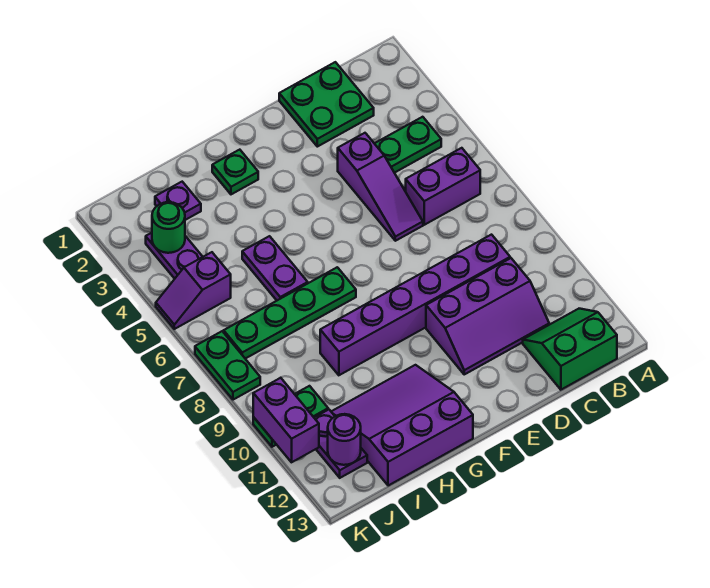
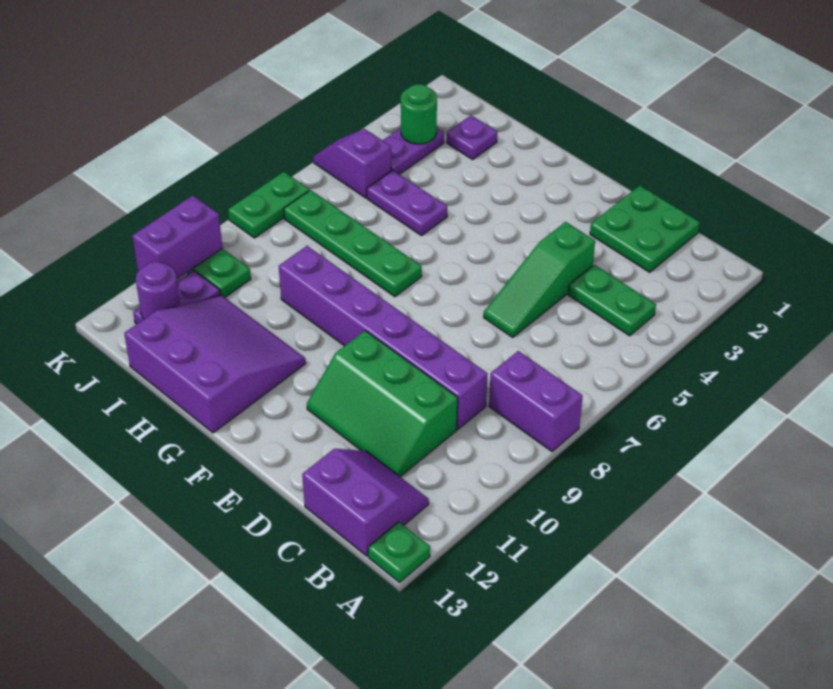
purple brick B6:C6 level 1 -> purple brick A8:B8 level 1
green slope B12:C13 level 1 top 13 -> purple slope B12:C13 level 1 top 13
purple slope C10:E11 level 1 top 10 -> green slope C10:E11 level 1 top 10
purple slope D4:D6 level 1 top 4 -> green slope D4:D6 level 1 top 4
green plate G2 level 1 -> green plate A13 level 1
purple plate H5:H6 level 1 -> purple plate H5:I5 level 1

